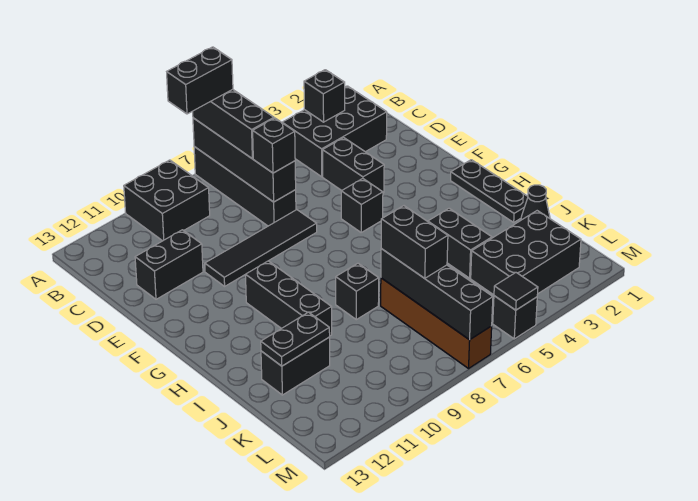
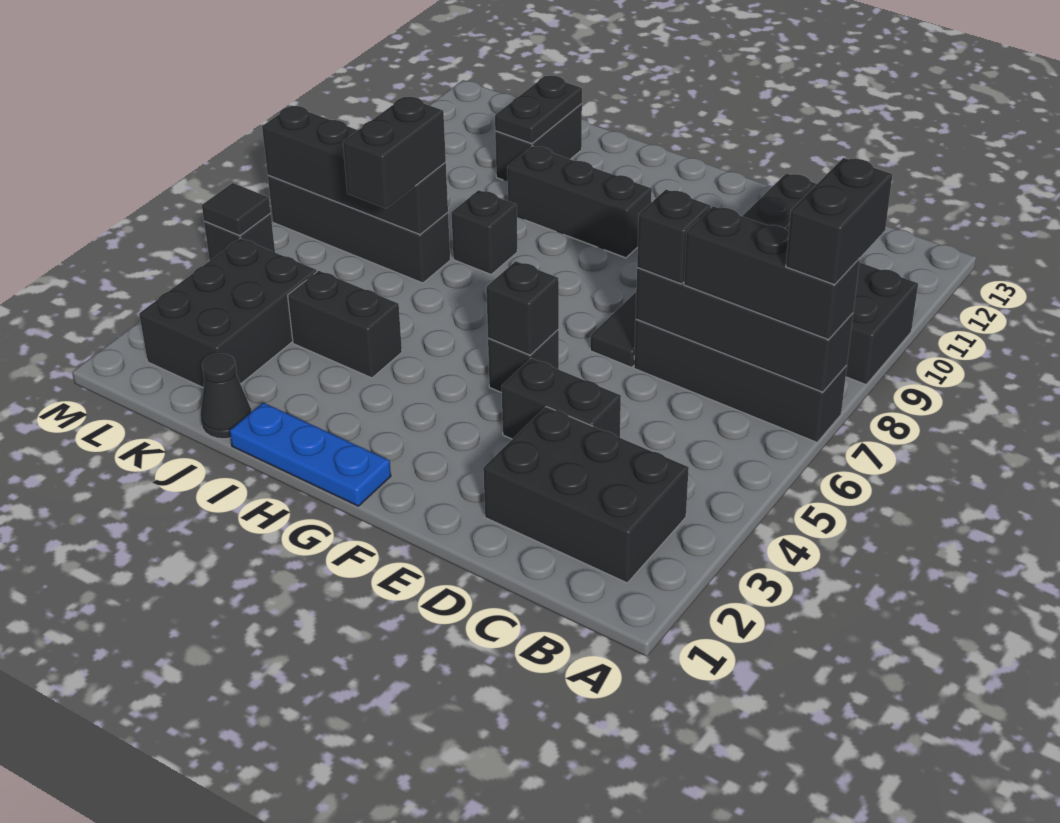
black brick B2:C4 level 1 -> black brick B2:D3 level 1
black brick B3 level 2 -> black brick F5 level 2
black plate G1:I1 level 1 -> blue plate G1:I1 level 1
brown brick J7:M7 level 1 -> black brick J7:M7 level 1
black brick J7:K7 level 3 -> black brick J6:J7 level 3

